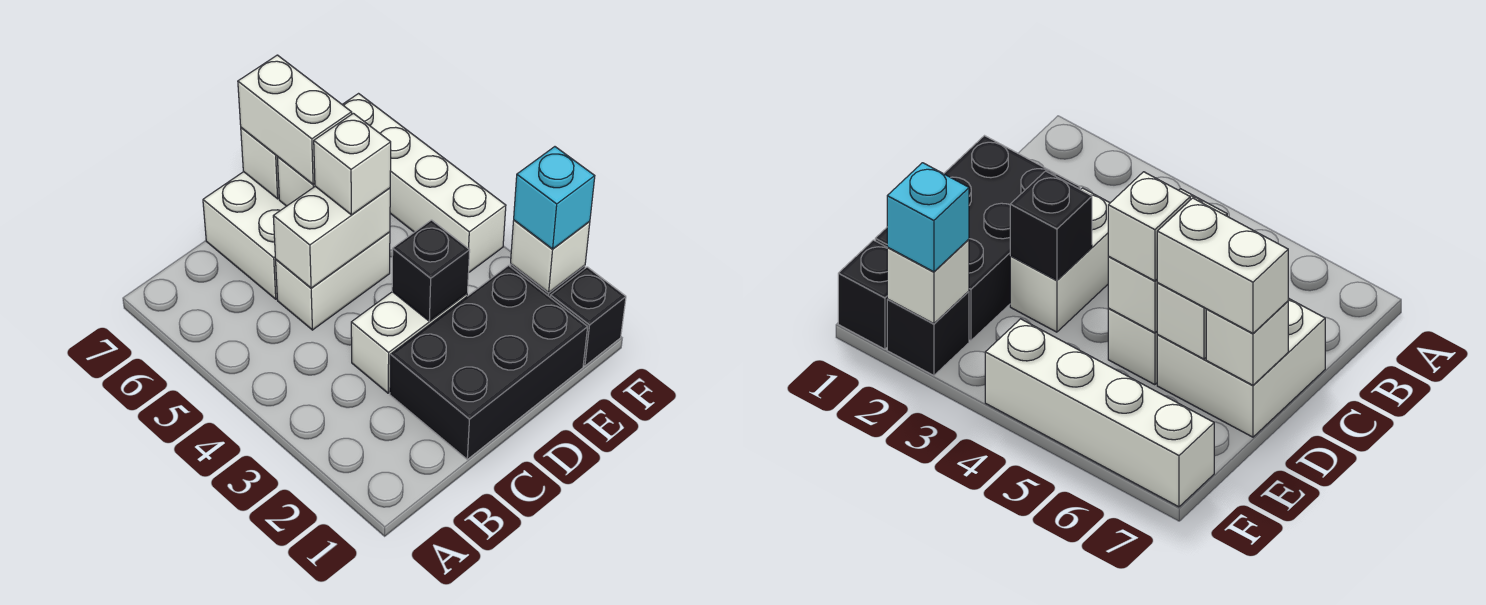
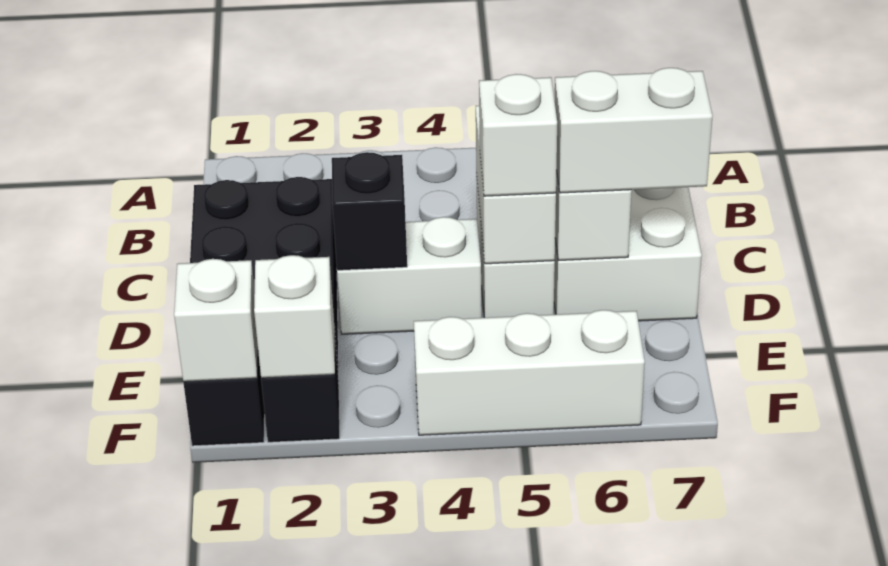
white brick C3:D3 level 1 -> white brick D3:D4 level 1
white brick D7 level 2 -> white brick F1 level 2
cyan brick F2 level 3 -> none
white brick F4:F7 level 1 -> white brick F4:F6 level 1

